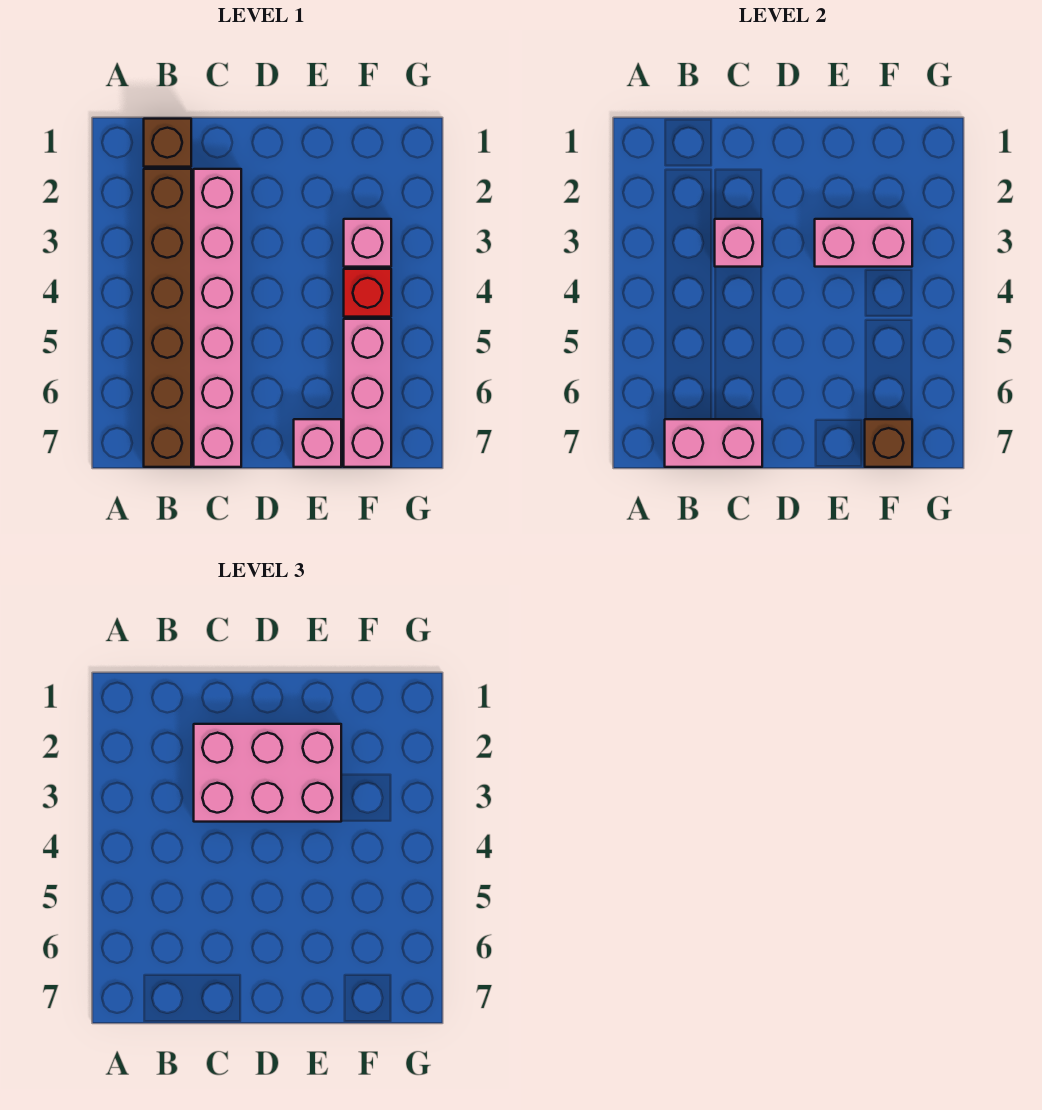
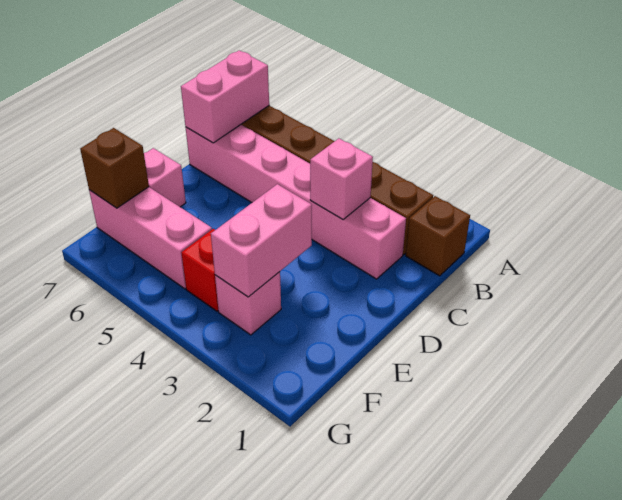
pink brick C2:E3 level 3 -> none

